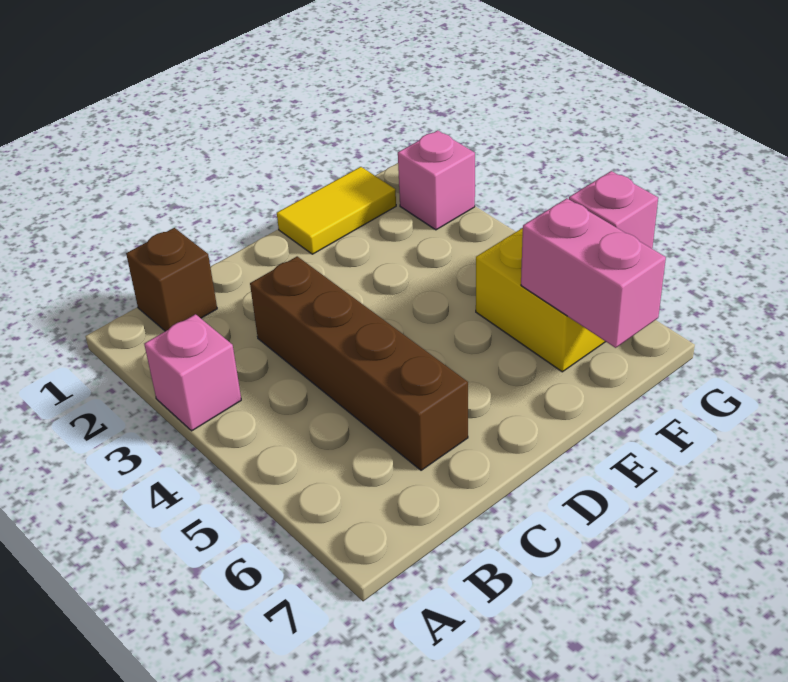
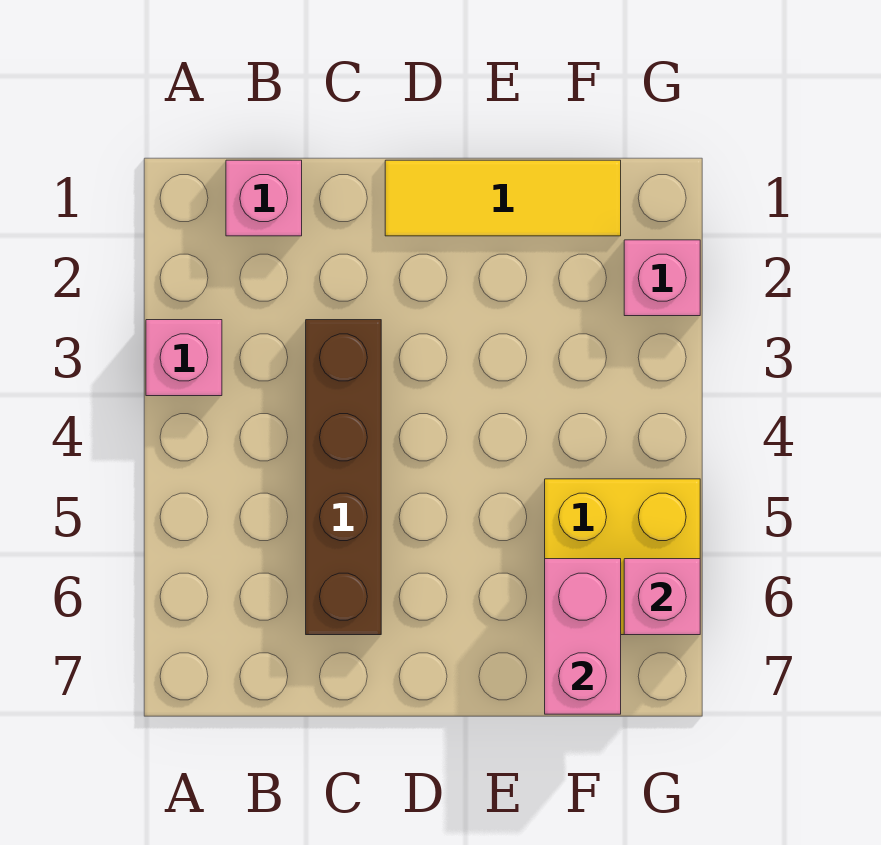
brown brick B1 level 1 -> pink brick B1 level 1
yellow tile E1:F1 level 1 -> yellow tile D1:F1 level 1

